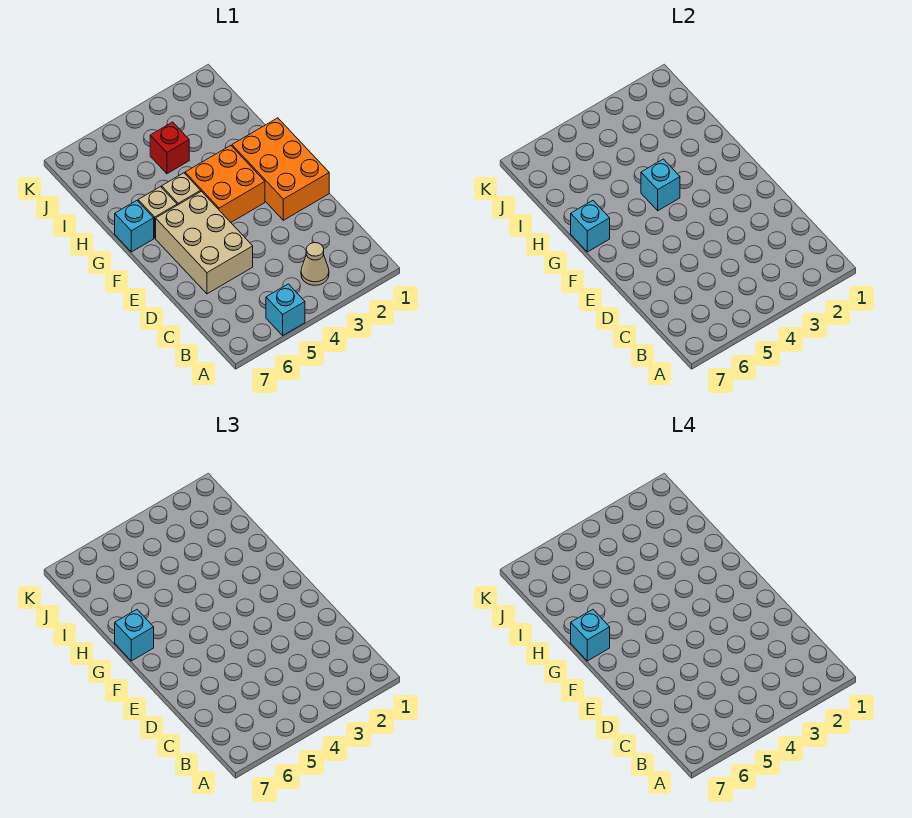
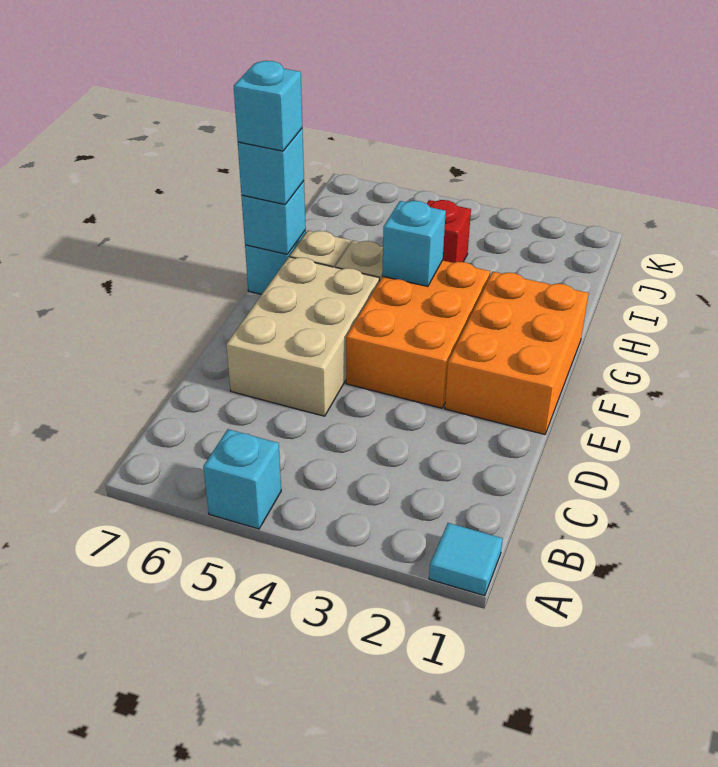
none -> cyan tile A1 level 1
tan cone B3 level 1 -> none
orange brick F3:G4 level 1 -> orange brick E3:G4 level 1

